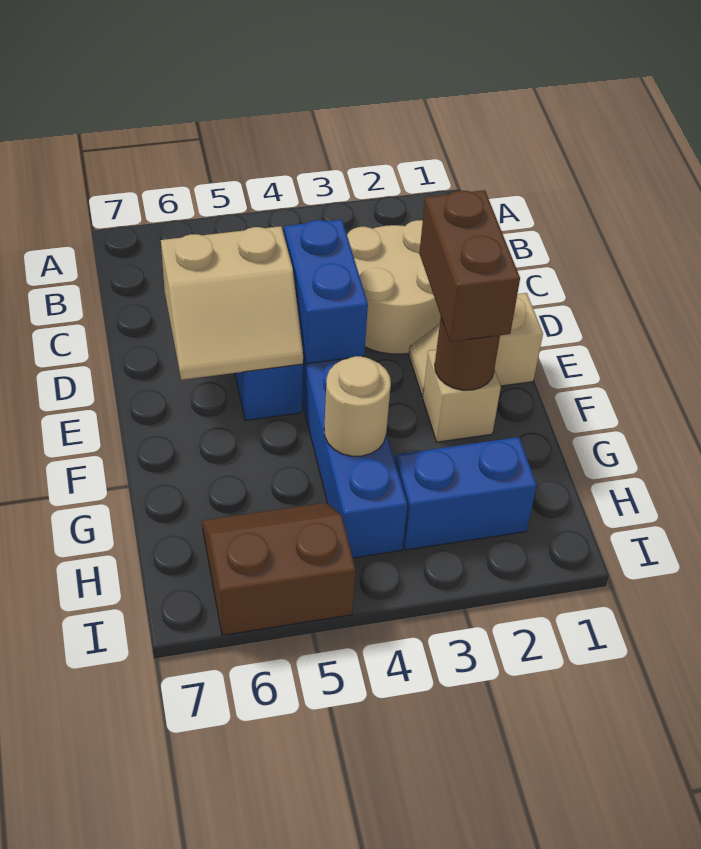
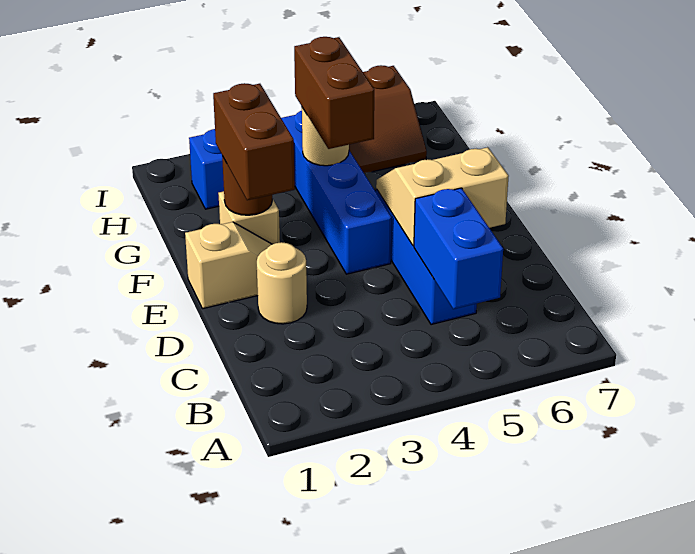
tan round brick C2:D3 level 1 -> tan round brick D2 level 1
blue brick D4:E4 level 2 -> blue brick B5:C5 level 2
none -> brown brick F4:G4 level 3

